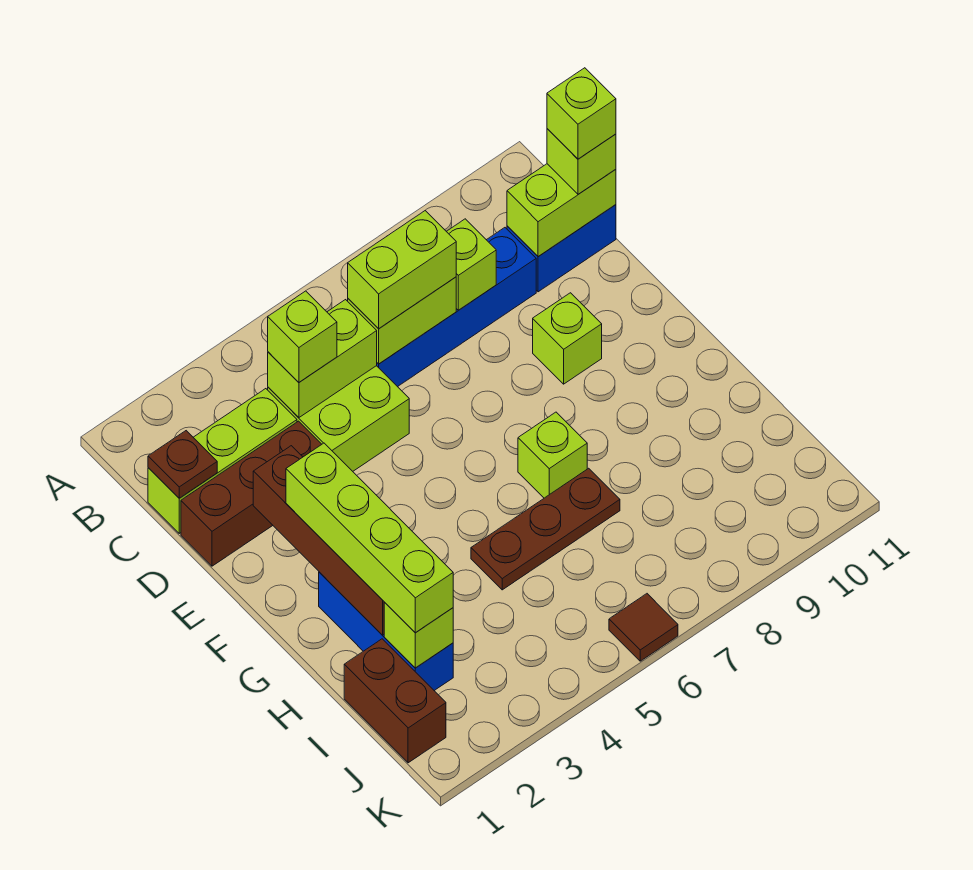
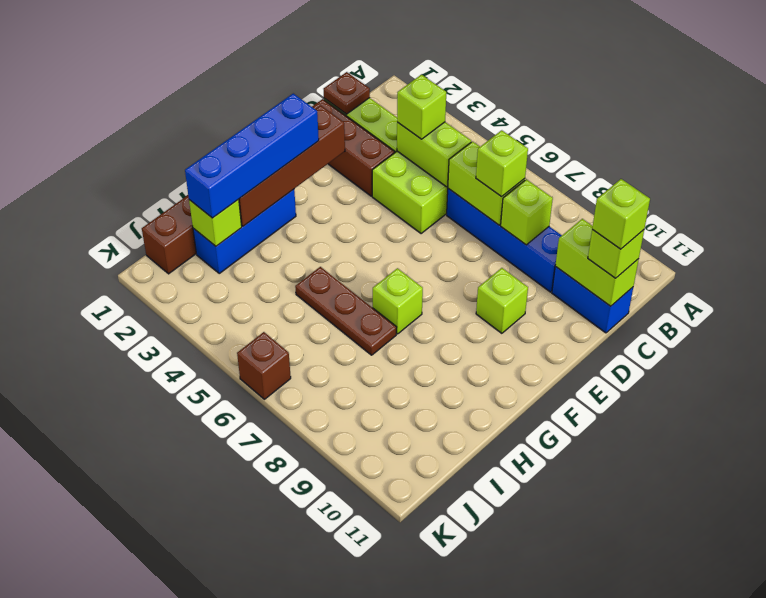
lime brick C6:C7 level 3 -> lime brick C7 level 3
lime brick F2:I2 level 3 -> blue brick F2:I2 level 3
brown tile K6 level 1 -> brown brick K6 level 1

